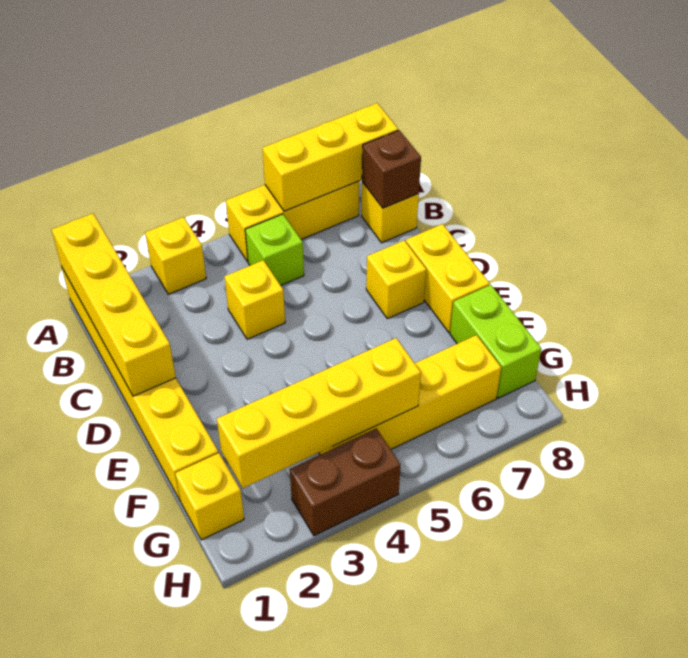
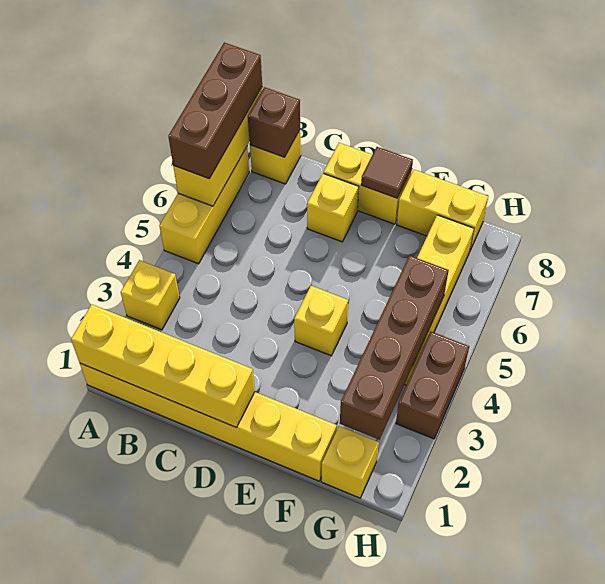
none -> brown brick A6:A8 level 3
lime brick B5 level 1 -> none
yellow brick C4 level 1 -> yellow brick E4 level 1
none -> brown tile E8 level 2
lime brick F8:G8 level 1 -> yellow brick F8:G8 level 1
yellow brick G2:G5 level 2 -> brown brick G2:G5 level 2

